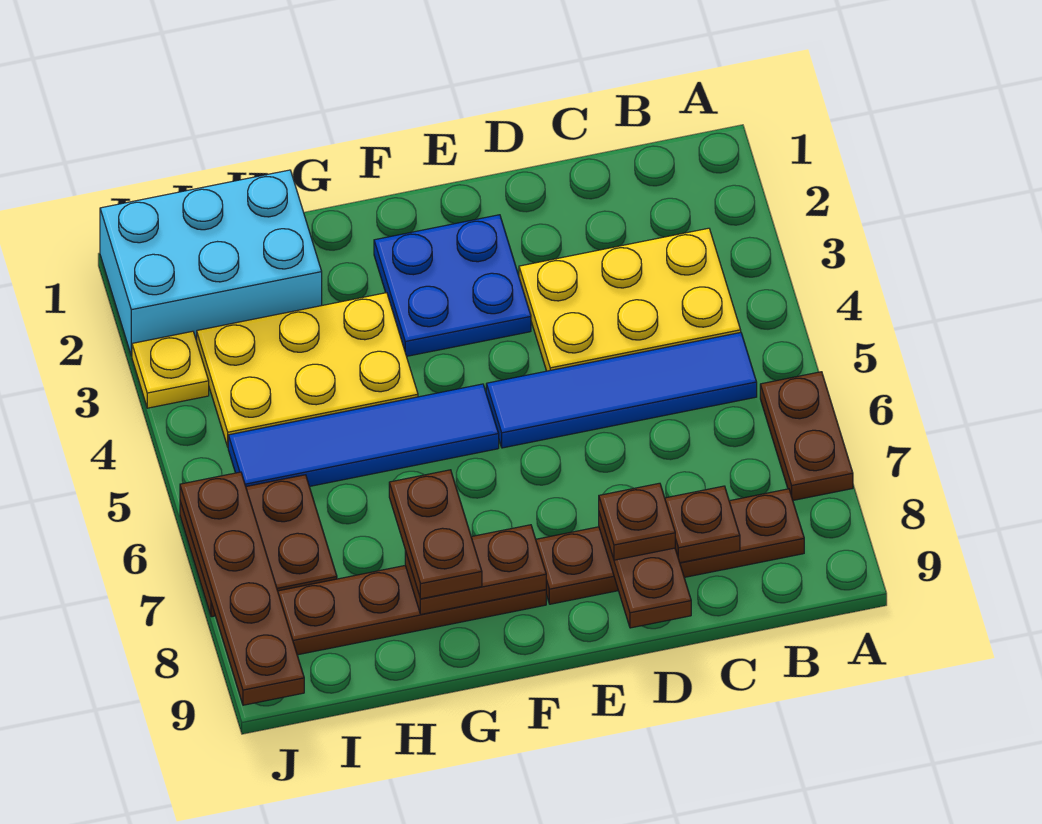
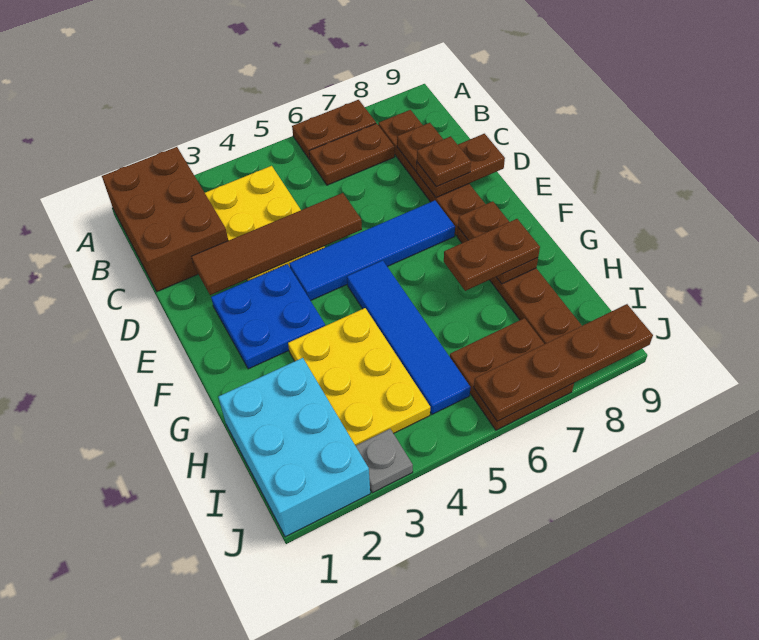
none -> brown brick A1:C2 level 1
blue tile B5:E5 level 1 -> blue tile E4:E7 level 1
none -> brown plate B6:B7 level 1
none -> brown tile D2:D5 level 2
yellow plate J3 level 1 -> grey plate J3 level 1

